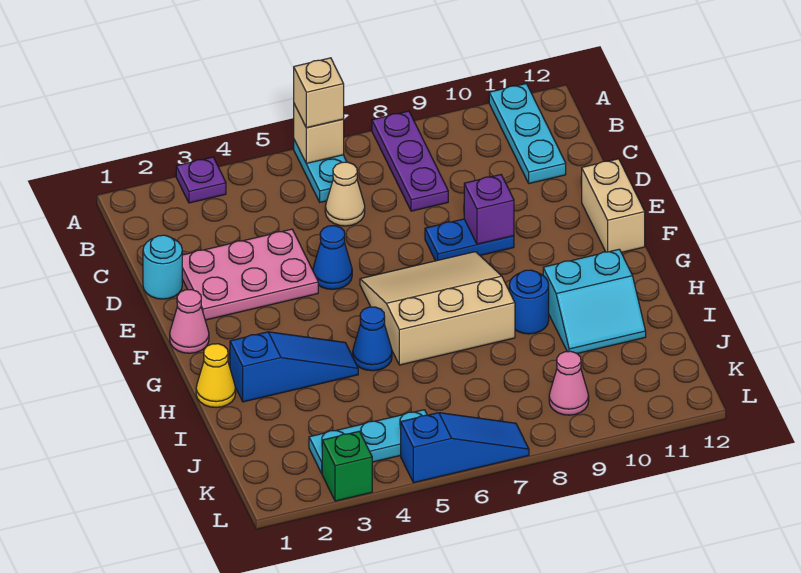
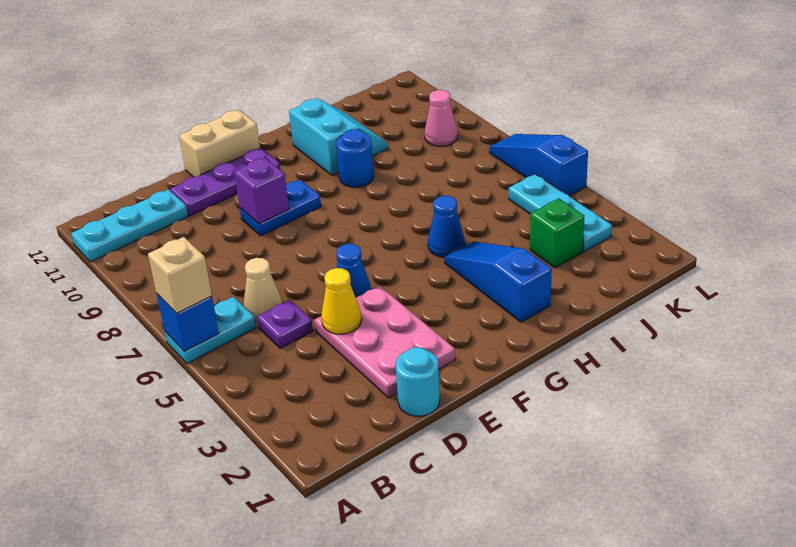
purple plate A3 level 1 -> purple plate C5 level 1
tan brick A6 level 2 -> blue brick A6 level 2
purple plate A8:C8 level 1 -> purple plate D11:F11 level 1
blue plate E8:E9 level 1 -> blue plate E9:F9 level 1
pink cone F1 level 1 -> none
tan slope F6:H8 level 1 top H -> none
yellow cone H1 level 1 -> yellow cone D4 level 2
green brick L3 level 1 -> green brick J3 level 1

